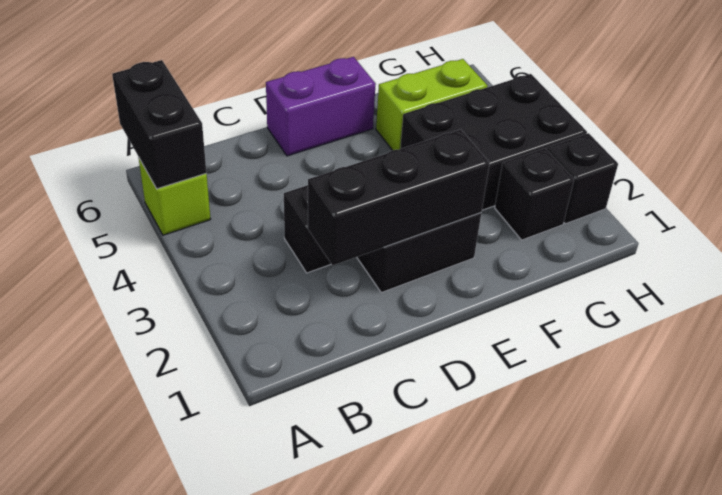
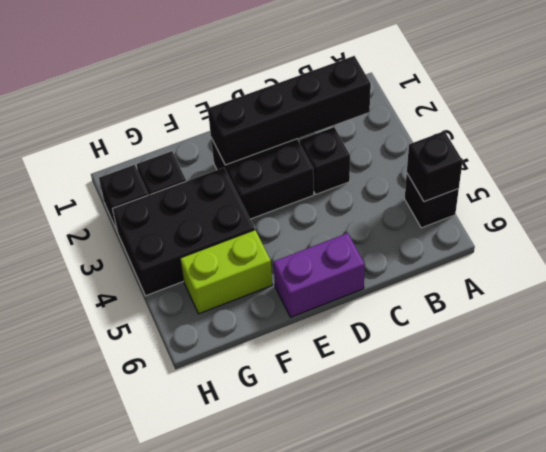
lime brick A5 level 1 -> black brick A5 level 1
black brick A5:A6 level 2 -> black brick A5 level 2
black brick C2:E2 level 2 -> black brick B2:E2 level 2

